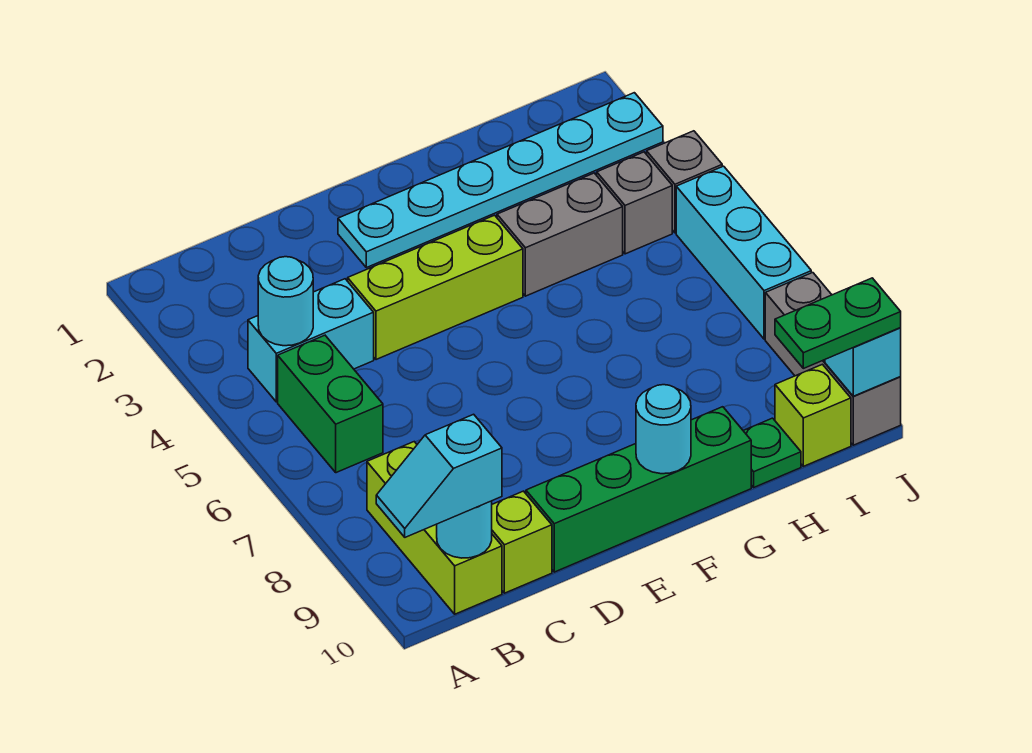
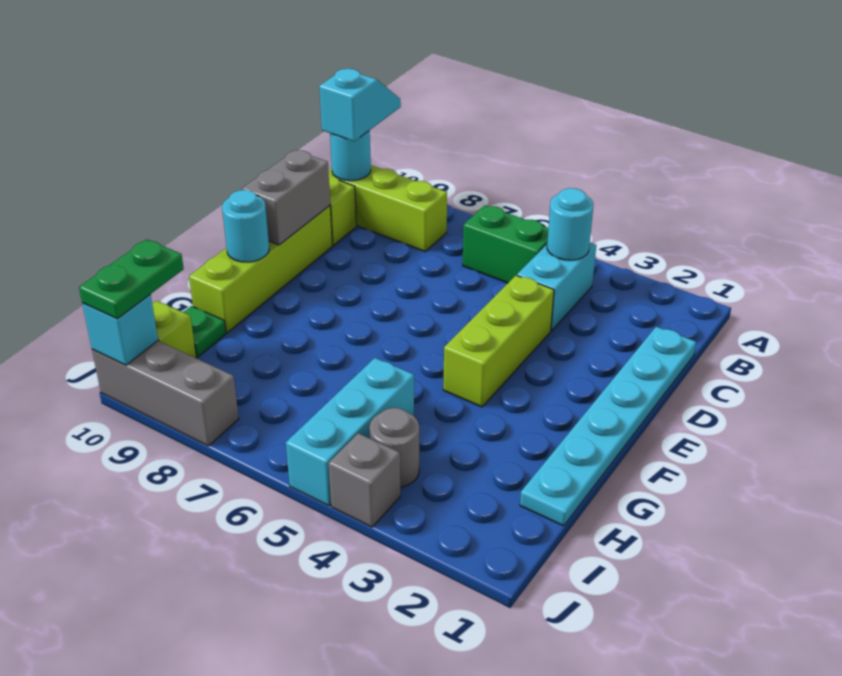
green brick D10:G10 level 1 -> lime brick D10:G10 level 1
cyan plate E2:J2 level 1 -> cyan plate C1:H1 level 1
grey brick G4:H4 level 1 -> grey brick D10:E10 level 2
grey brick I4 level 1 -> grey round brick I4 level 1
cyan brick J5:J7 level 1 -> cyan brick H5:J5 level 1

